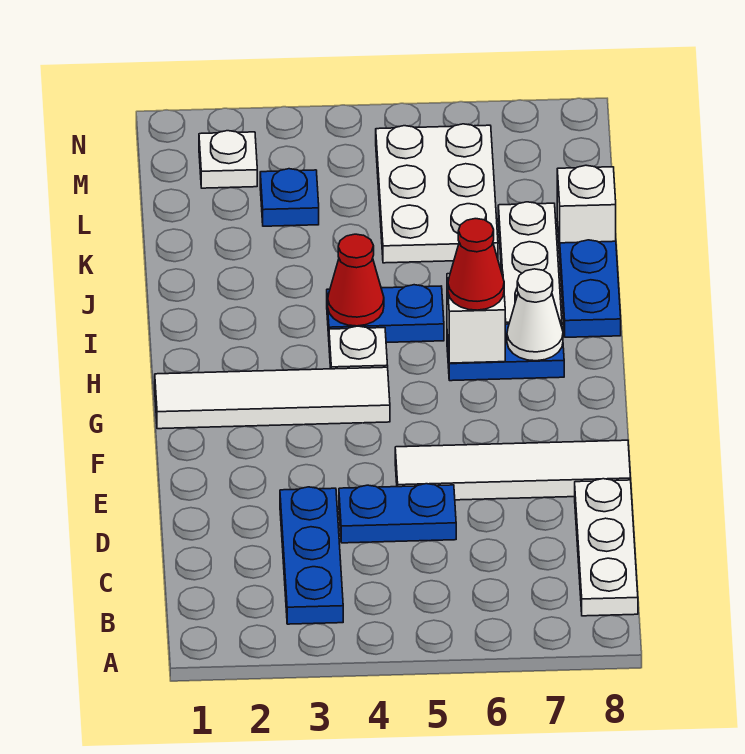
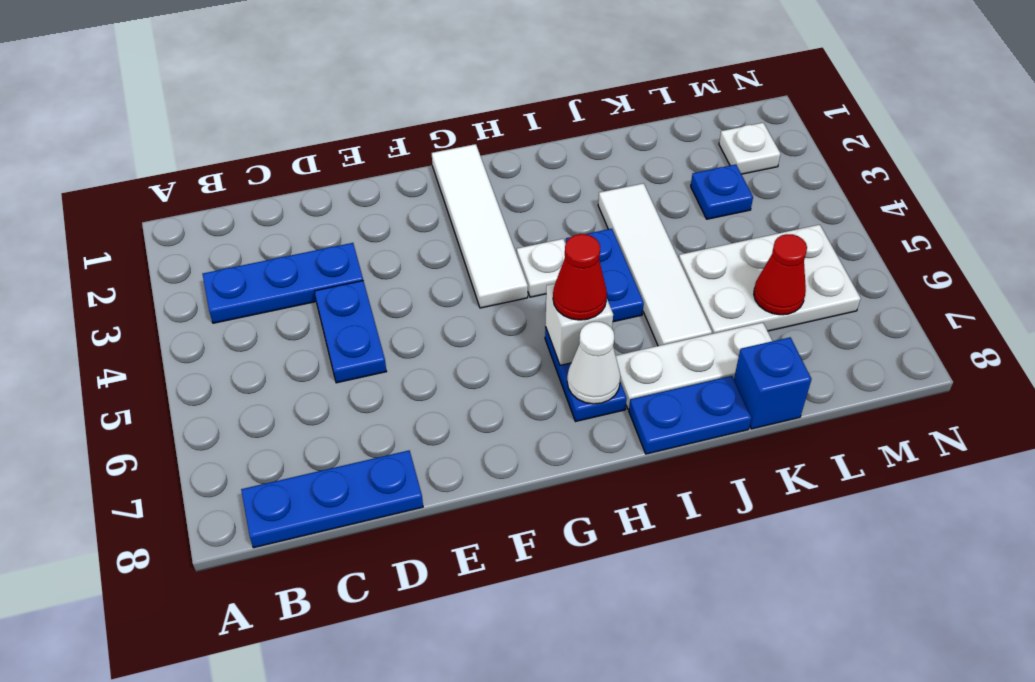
white plate B8:D8 level 1 -> blue plate B8:D8 level 1
white tile E5:E8 level 1 -> white tile J3:J6 level 1
red cone I4 level 2 -> red cone L6 level 2
white brick K8 level 1 -> blue brick K8 level 1

